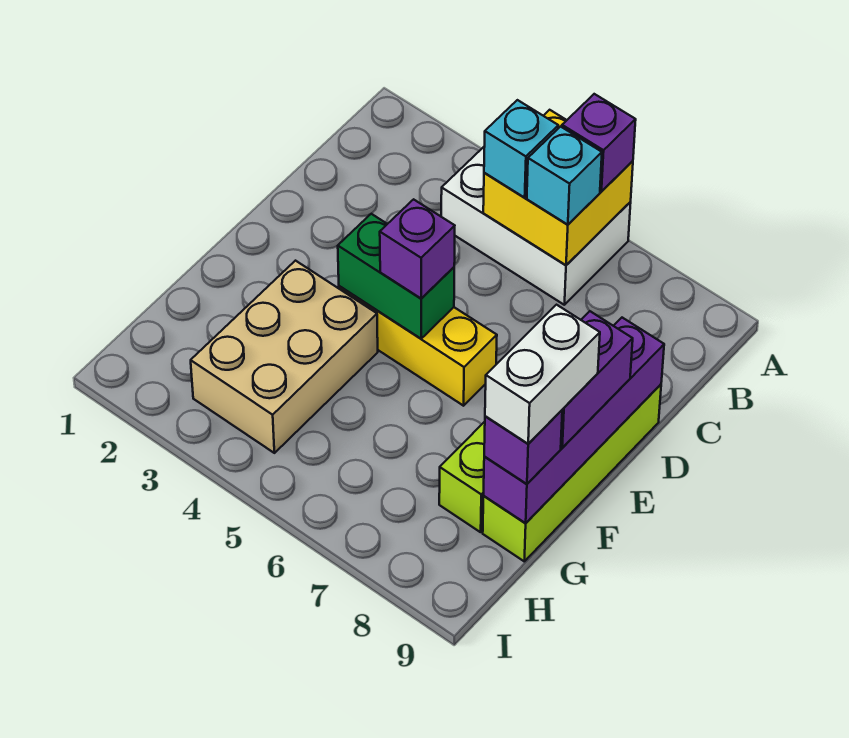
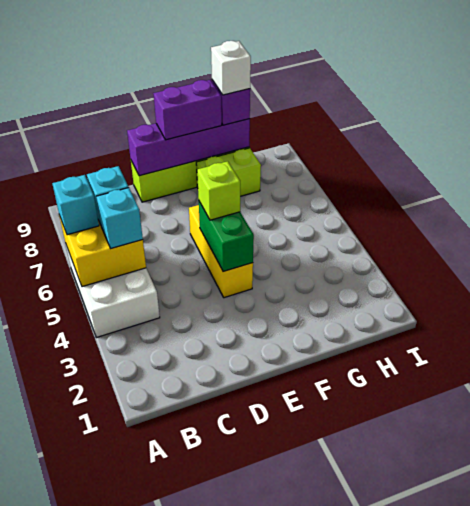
purple brick A6 level 3 -> cyan brick A6 level 3
purple brick E5 level 3 -> lime brick E5 level 3
tan brick F3:H4 level 1 -> none
white brick F9:G9 level 4 -> white brick G9 level 4

